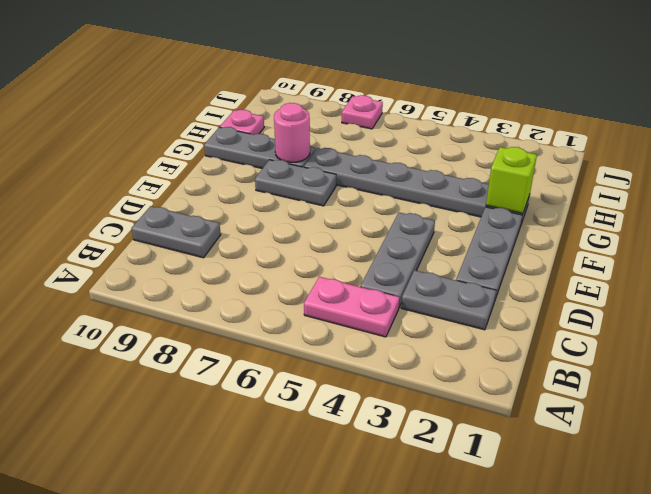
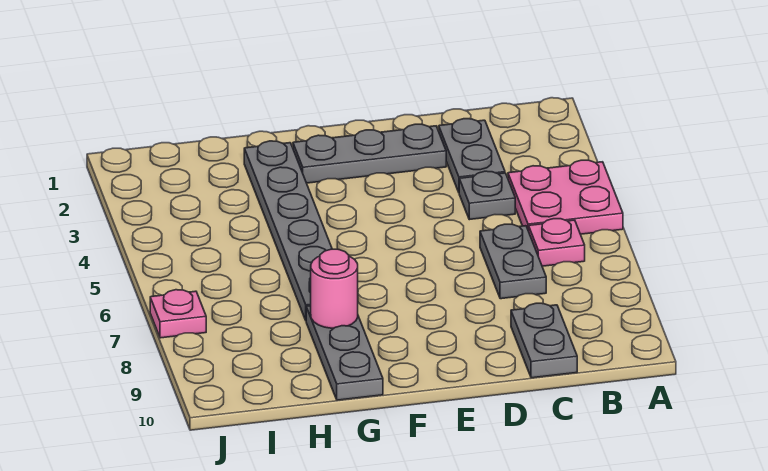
pink plate B4:B5 level 1 -> pink plate A4:B5 level 1
grey plate C4:E4 level 1 -> grey plate C4 level 1
grey plate F7:F8 level 1 -> grey plate C6:C7 level 1
lime brick G2 level 2 -> none
pink plate H10 level 1 -> pink plate B6 level 1

